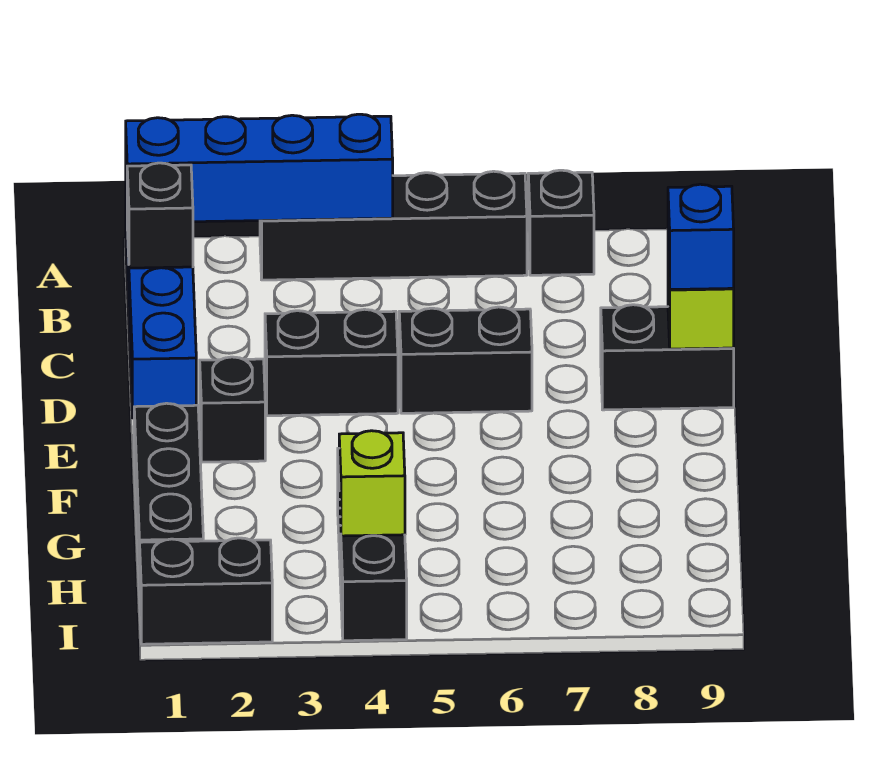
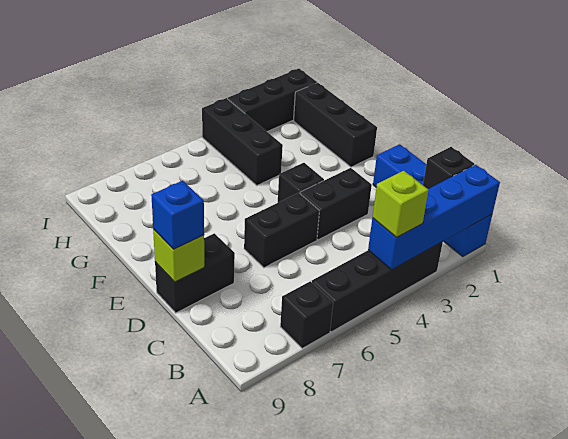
black brick E2 level 1 -> black brick E4 level 1
lime brick H4 level 2 -> lime brick A4 level 3
black brick I1:I2 level 1 -> black brick I1:I3 level 1

